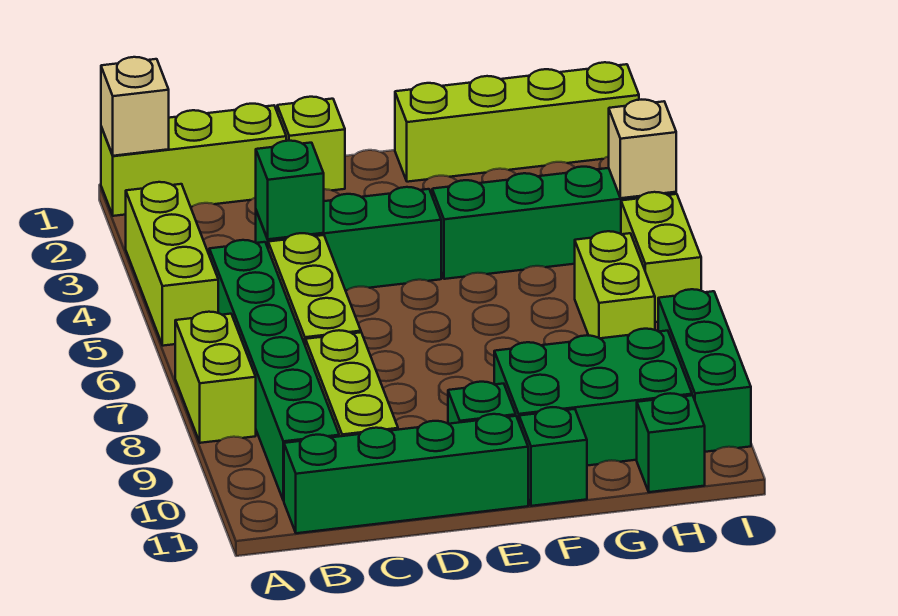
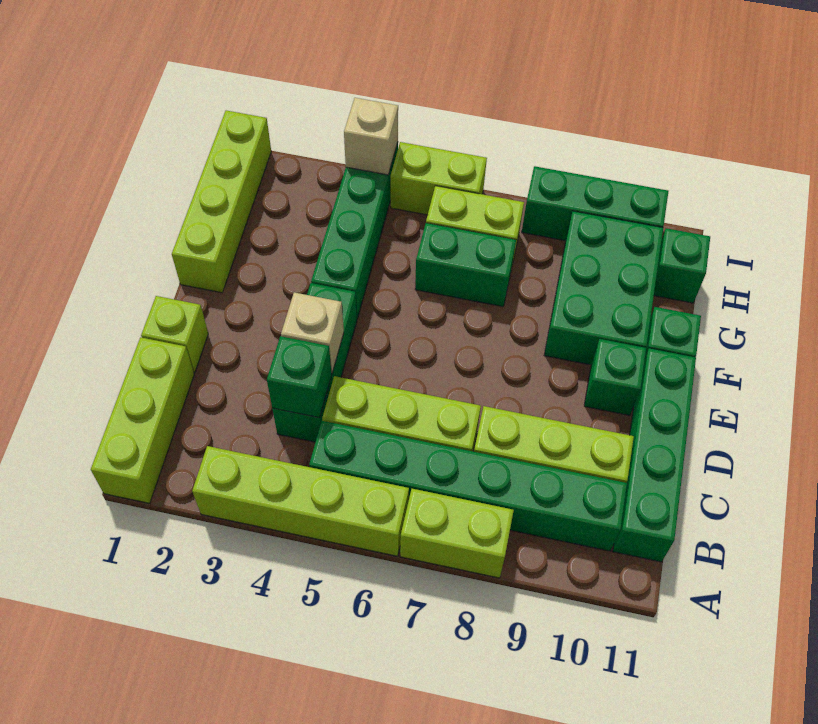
tan brick A1 level 2 -> tan brick D4 level 2
lime brick A3:A5 level 1 -> lime brick A3:A6 level 1
none -> green brick G6:G7 level 1

